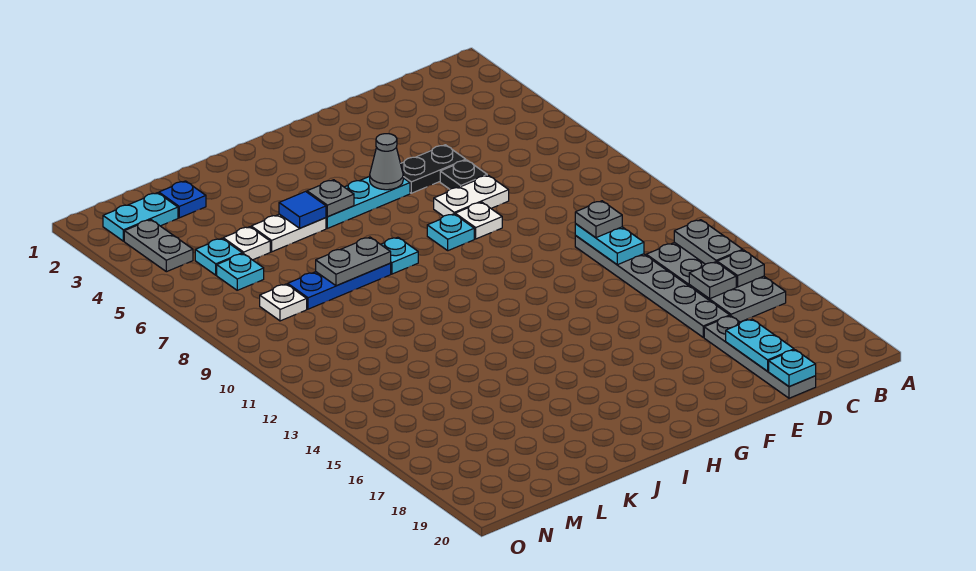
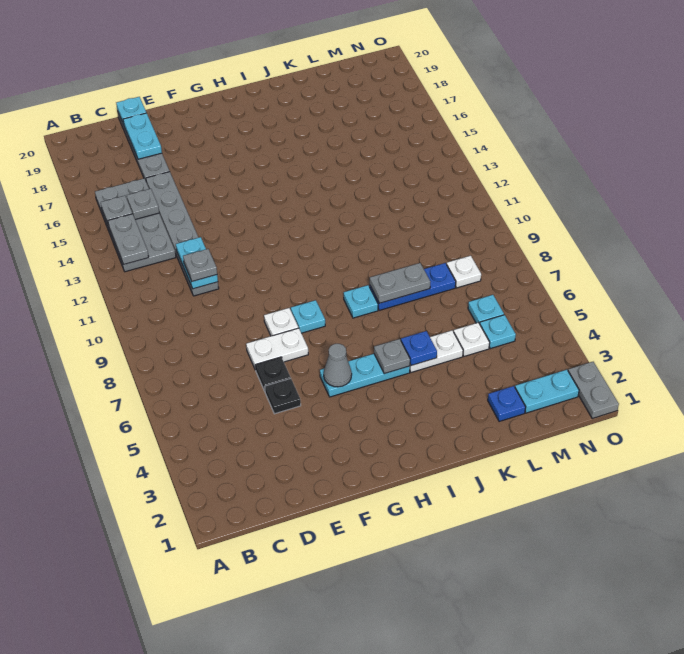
black plate E5:F5 level 1 -> black plate E5 level 1
blue tile J5 level 2 -> blue plate J5 level 2
grey plate N3:N4 level 1 -> grey plate O1:O2 level 1

